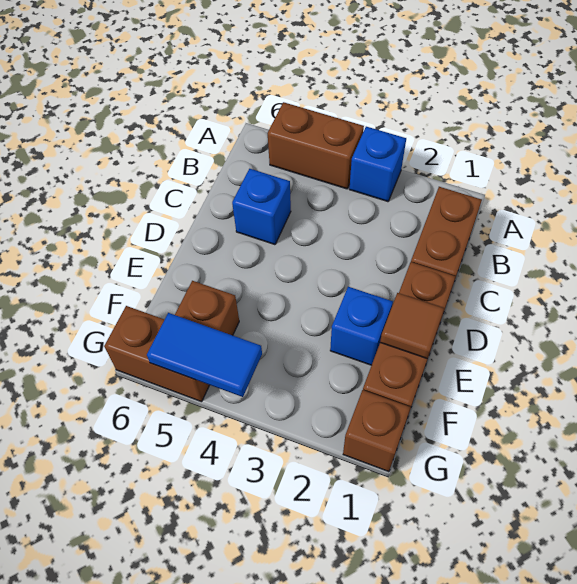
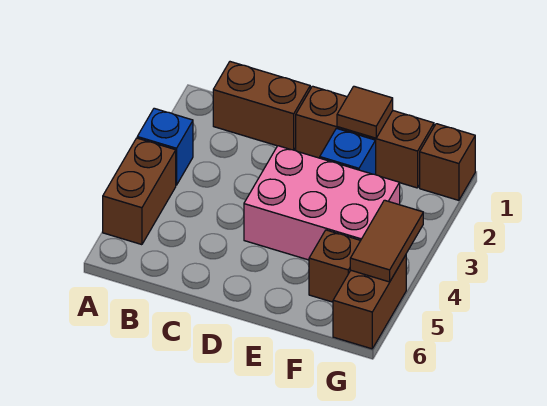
blue brick C5 level 1 -> none
none -> pink brick D3:F4 level 1
blue tile G4:G5 level 2 -> brown tile G4:G5 level 2

